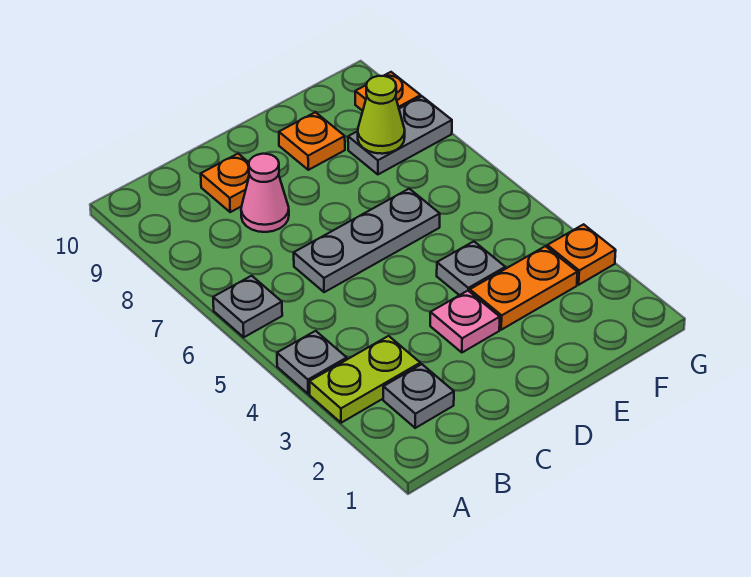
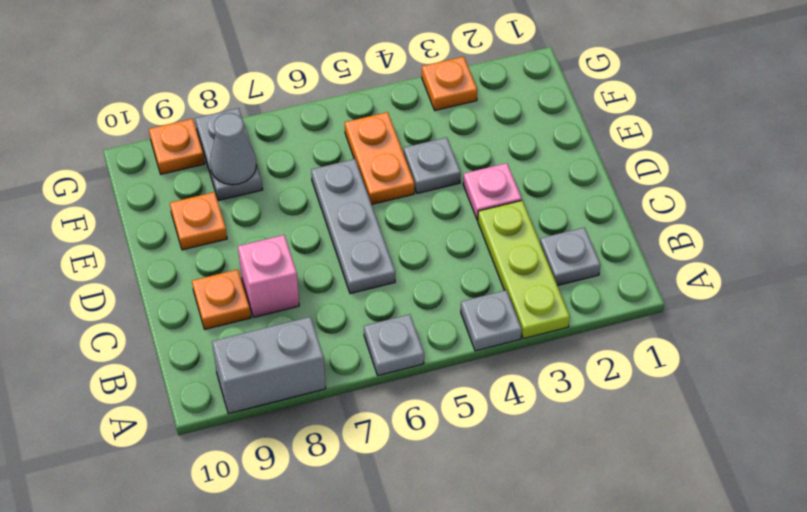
lime plate A3:B3 level 1 -> lime plate A3:C3 level 1
none -> grey brick A8:A9 level 1
pink cone C8 level 1 -> pink brick C8 level 1
orange plate E3:F3 level 1 -> orange plate E5:F5 level 1
lime cone F8 level 2 -> grey cone F8 level 2

